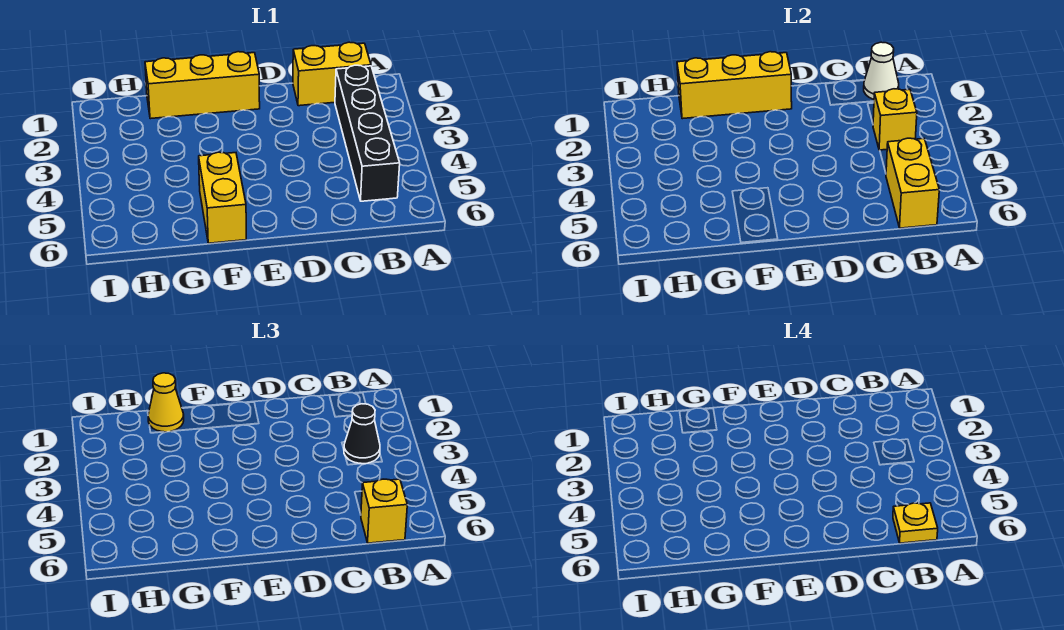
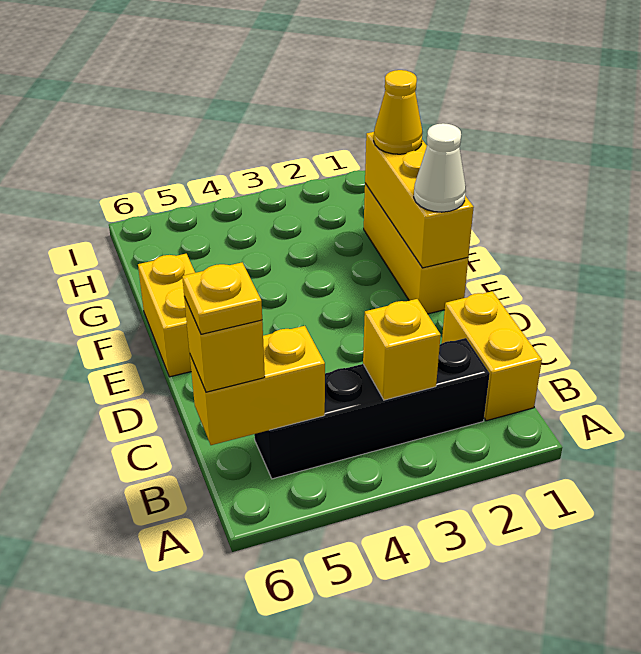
white cone B1 level 2 -> white cone E1 level 3
black cone B3 level 3 -> none
yellow brick F5:F6 level 1 -> yellow brick E6:F6 level 1

